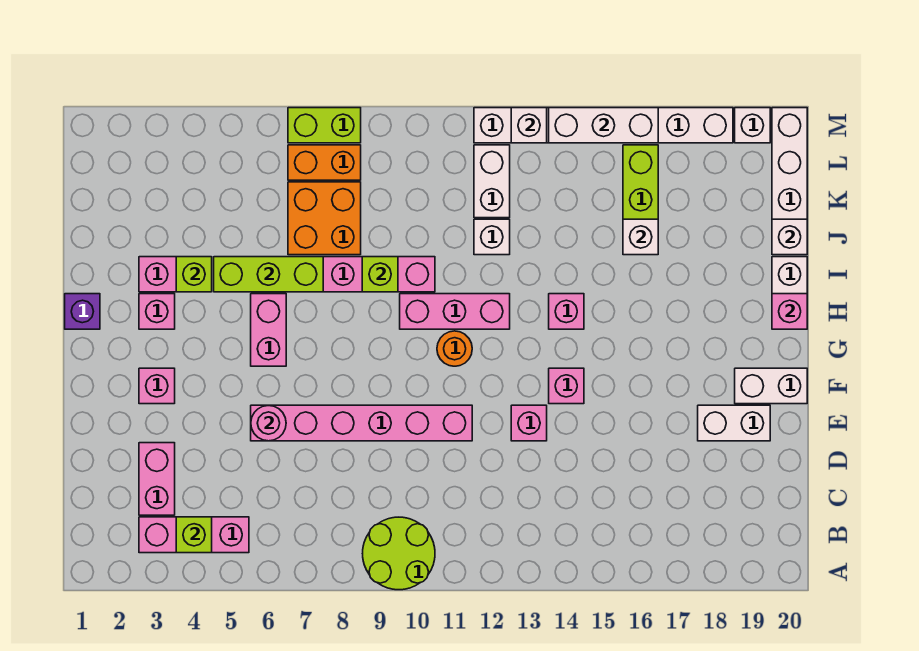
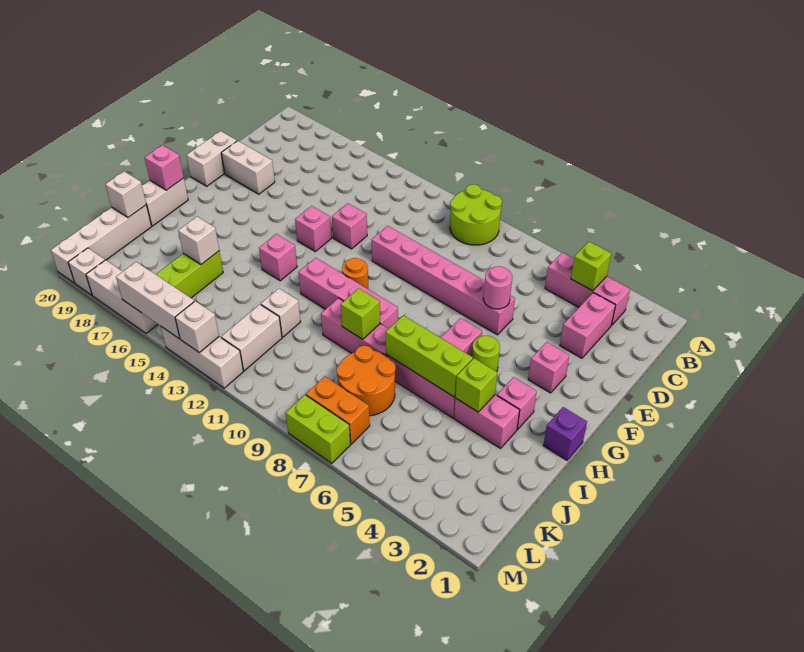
white brick F19:F20 level 1 -> white brick E20:F20 level 1
none -> lime round brick G5 level 1
pink brick H10:H12 level 1 -> pink brick H9:H12 level 1
orange brick J7:K8 level 1 -> orange round brick J7:K8 level 1

